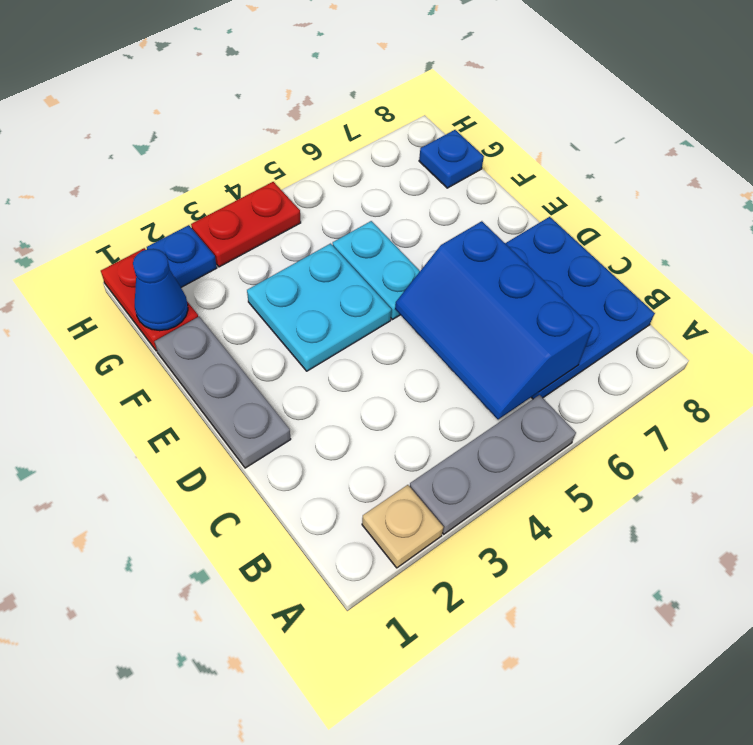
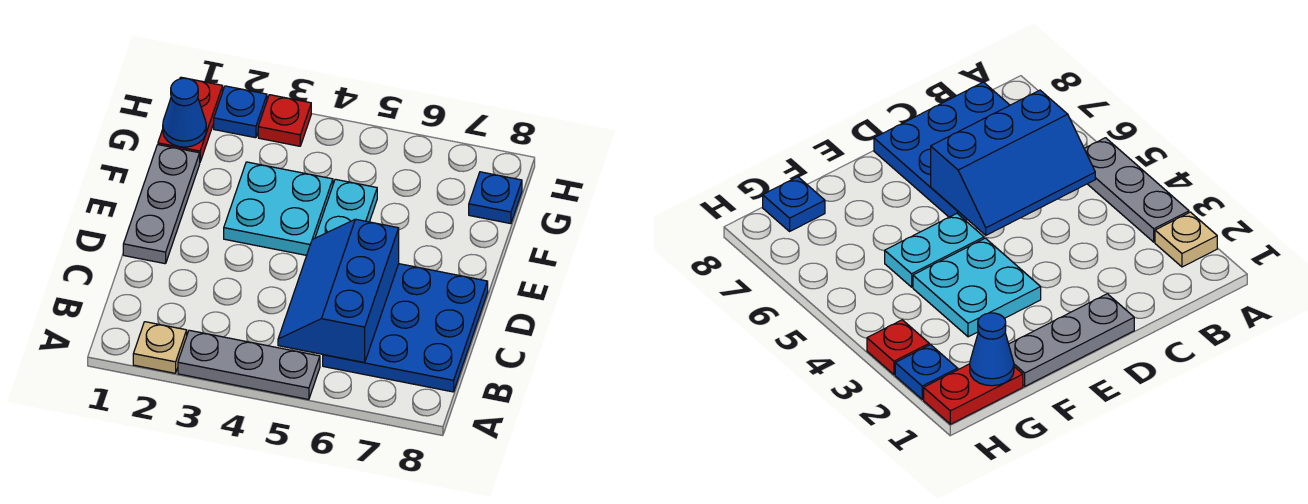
red plate H3:H4 level 1 -> red plate H3 level 1

